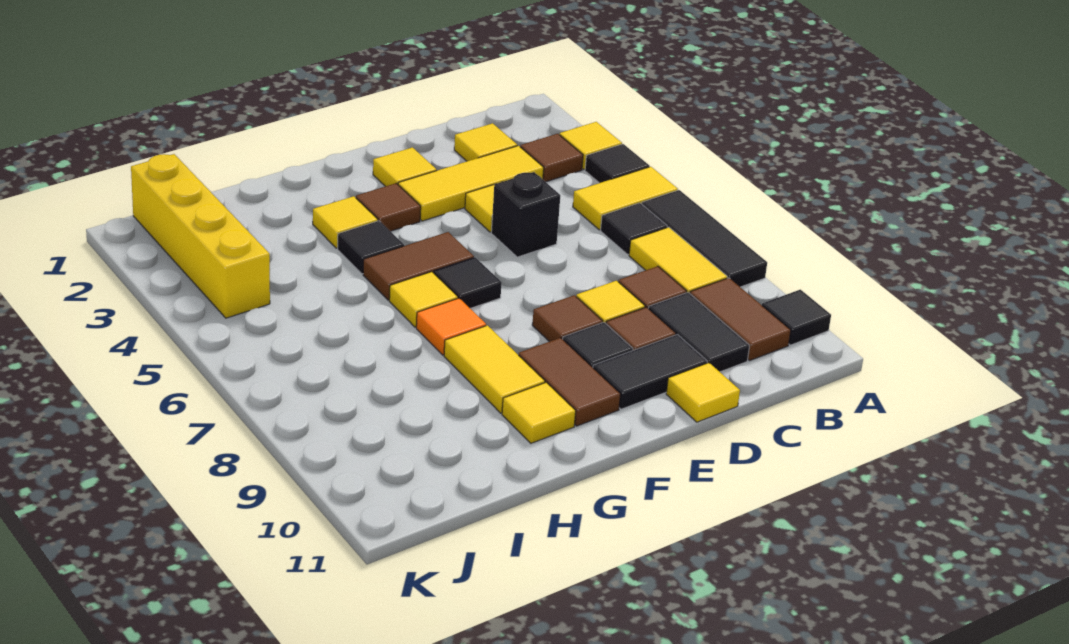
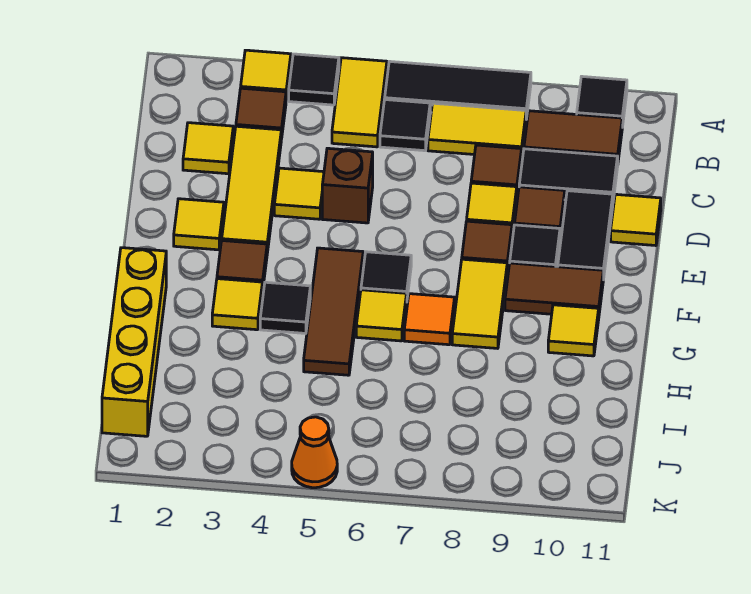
black brick D5 level 1 -> brown brick D5 level 1
brown tile F5:G5 level 1 -> brown tile F5:H5 level 1
yellow tile G8:G9 level 1 -> yellow tile F8:G8 level 1
yellow brick J1:J4 level 1 -> yellow brick G1:J1 level 1
none -> orange cone K5 level 1

